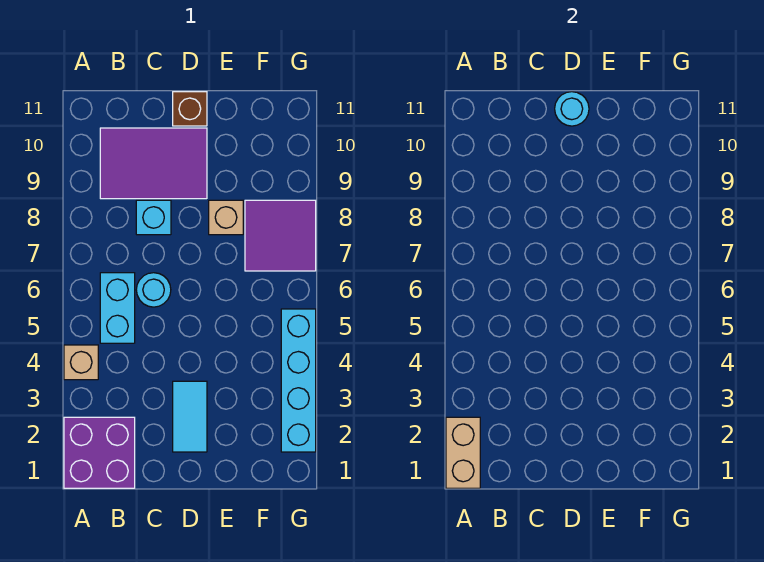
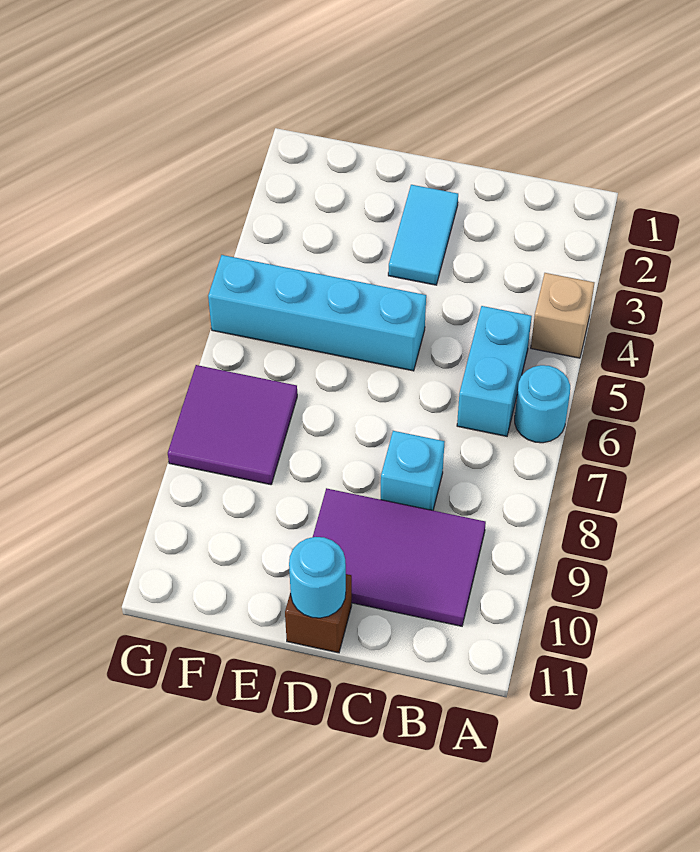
purple brick A1:B2 level 1 -> none
tan brick A1:A2 level 2 -> none
cyan round brick C6 level 1 -> cyan round brick A6 level 1
tan brick E8 level 1 -> none
cyan brick G2:G5 level 1 -> cyan brick D5:G5 level 1

